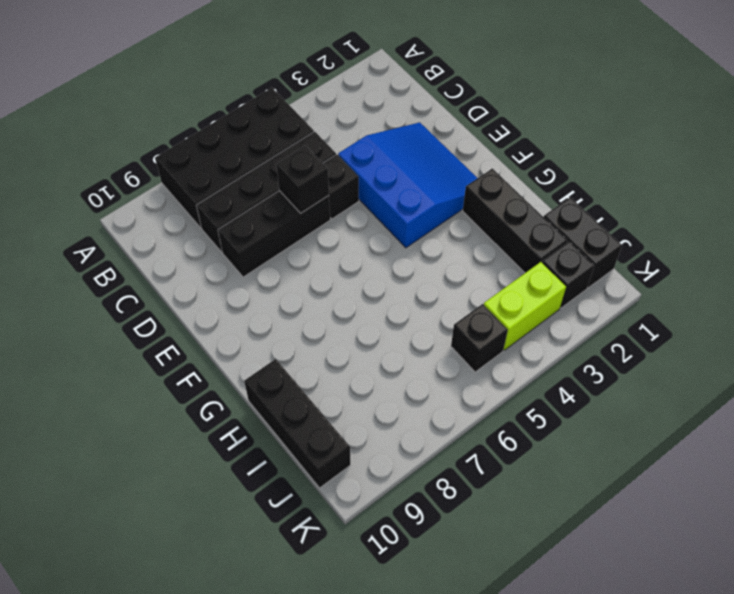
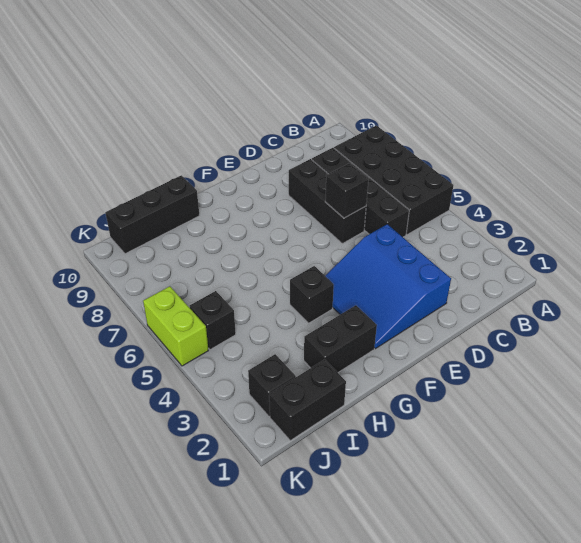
blue slope D2:F4 level 1 top 4 -> blue slope D2:F4 level 1 top D
black brick D5 level 1 -> black brick G4 level 1
black brick G2:I2 level 1 -> black brick G2:H2 level 1
lime brick J3:J4 level 1 -> lime brick K5:K6 level 1

